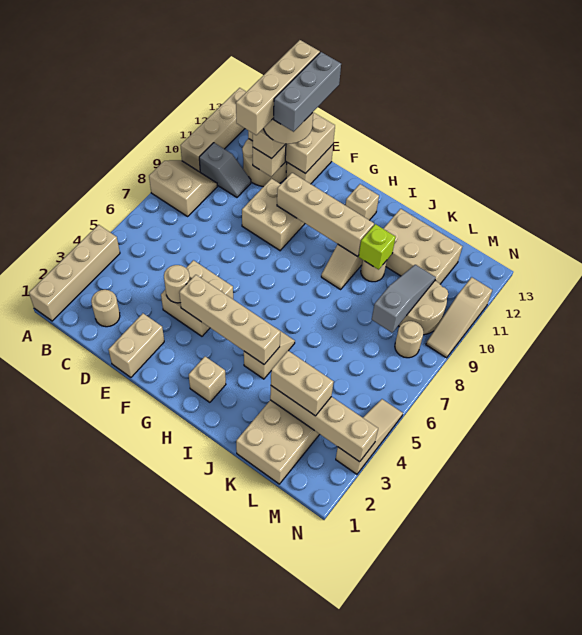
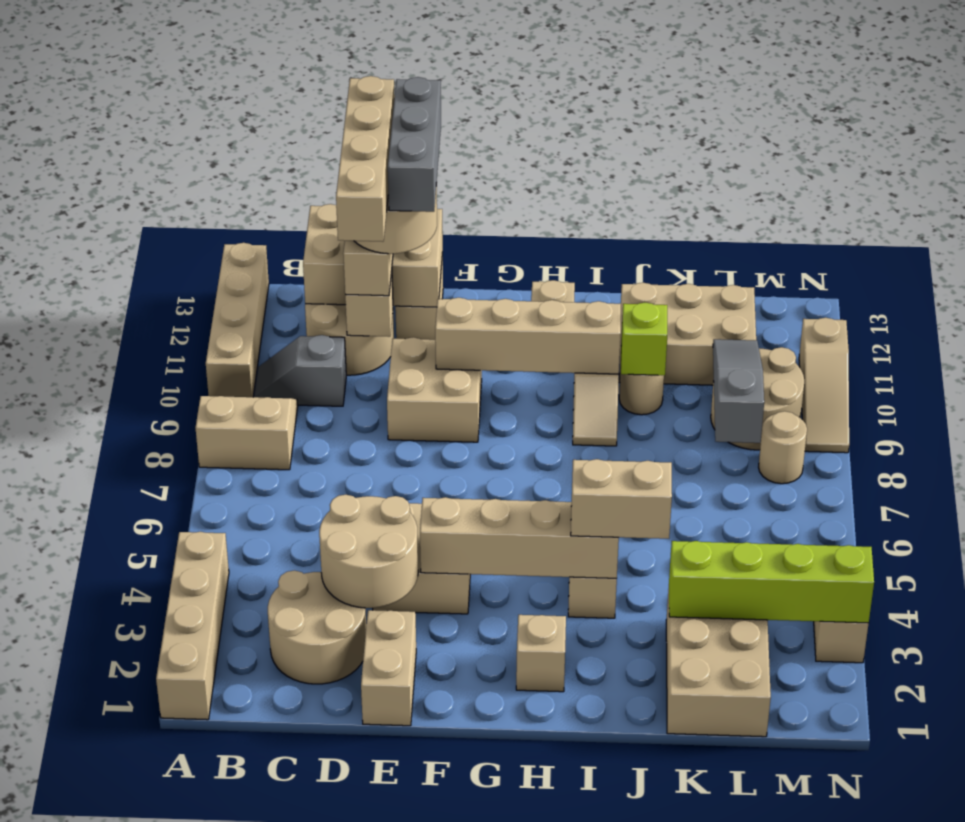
grey slope B10:C10 level 1 top B -> grey slope B10:C10 level 1 top C
tan round brick C2 level 1 -> tan round brick C2:D3 level 1
tan round brick E4 level 2 -> tan round brick D3:E4 level 2
tan brick K3:N3 level 2 -> lime brick K3:N3 level 2
tan brick K3:L3 level 3 -> tan brick I4:J4 level 3

